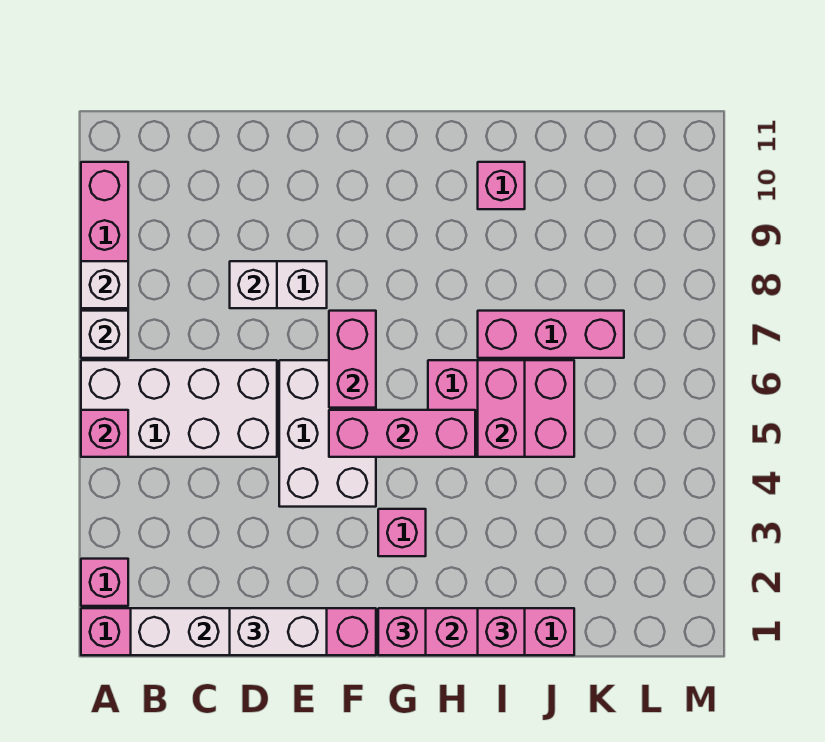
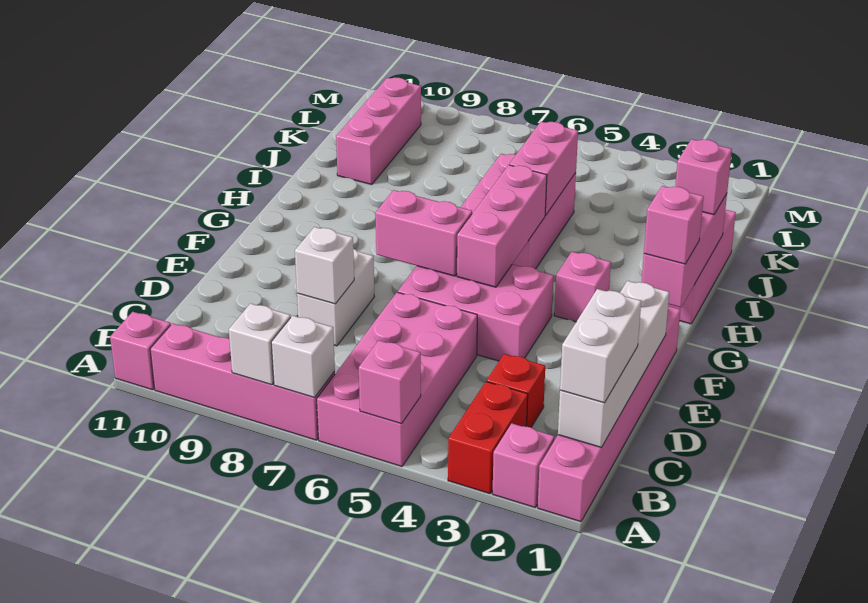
none -> red brick A3:B3 level 1
white brick A5:D6 level 1 -> pink brick A5:D6 level 1
none -> red brick C3 level 1
white brick D1:E1 level 3 -> white brick B1:C1 level 3
white brick E4:F6 level 1 -> pink brick E4:F6 level 1
pink brick I5:I6 level 2 -> pink brick I5:J5 level 2
pink brick I7:K7 level 1 -> pink brick J10:L10 level 1
pink brick I10 level 1 -> pink brick A11 level 1

